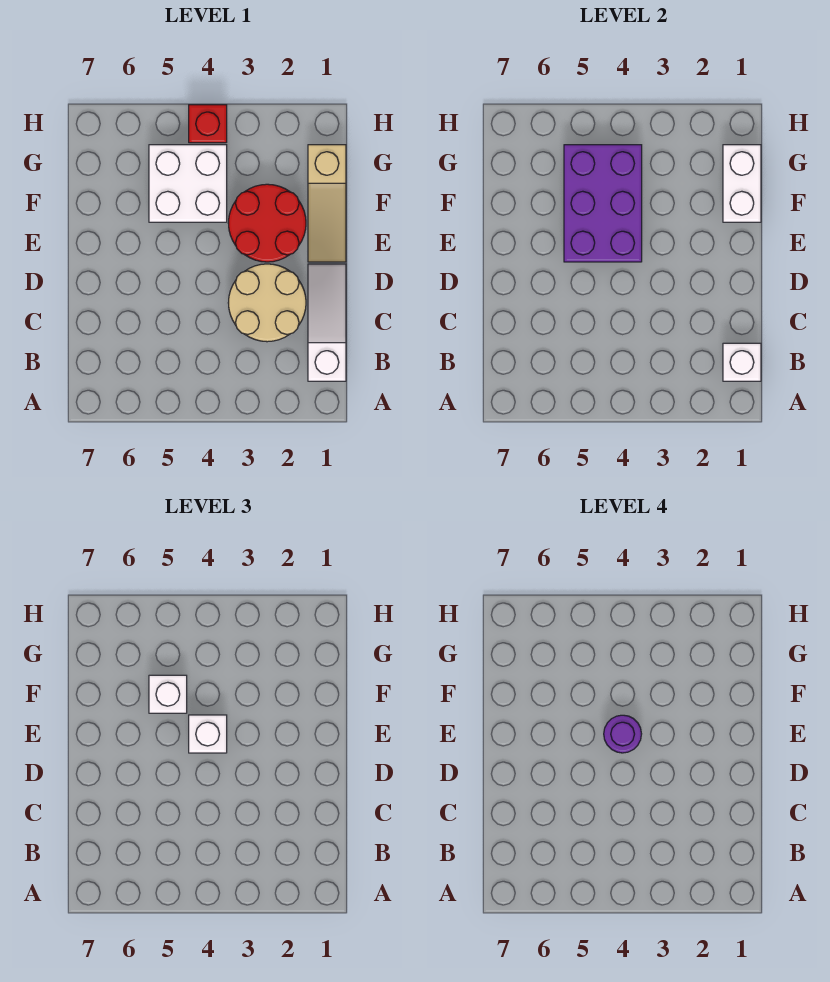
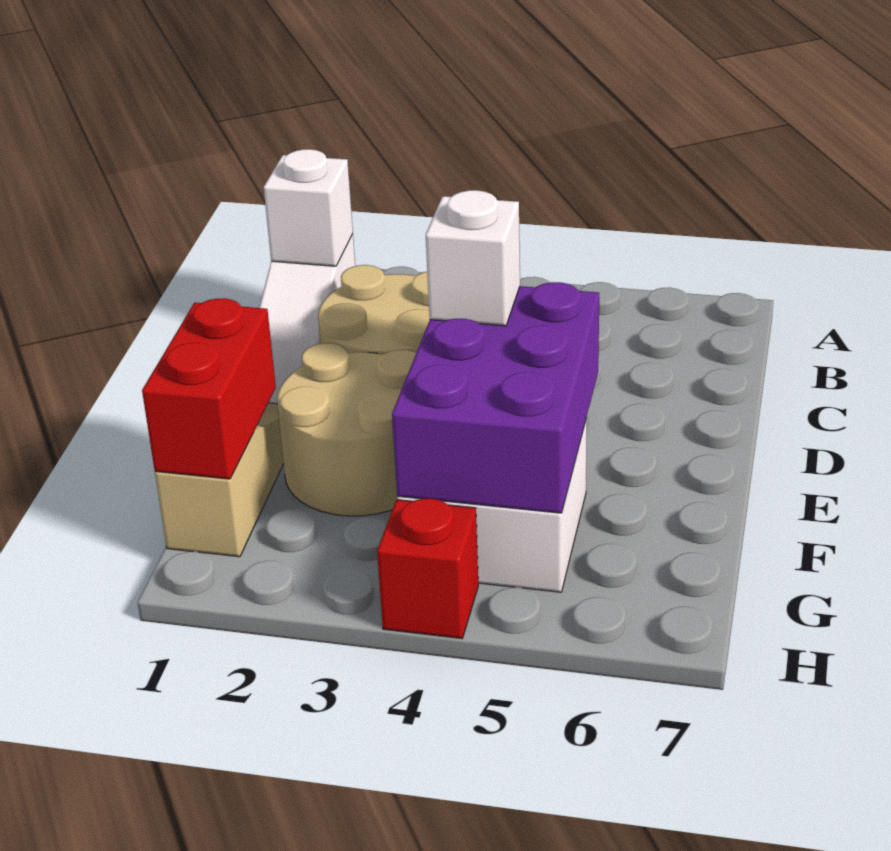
red round brick E2:F3 level 1 -> tan round brick E2:F3 level 1
purple round brick E4 level 4 -> none
white brick F1:G1 level 2 -> red brick F1:G1 level 2
white brick F5 level 3 -> none

